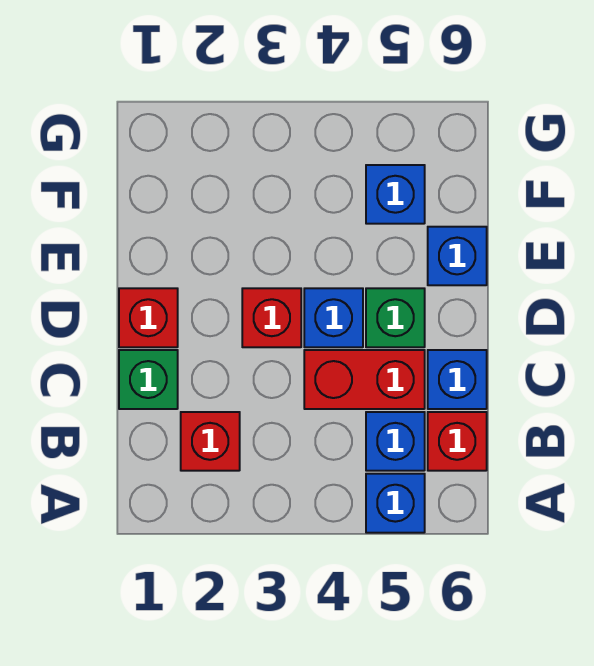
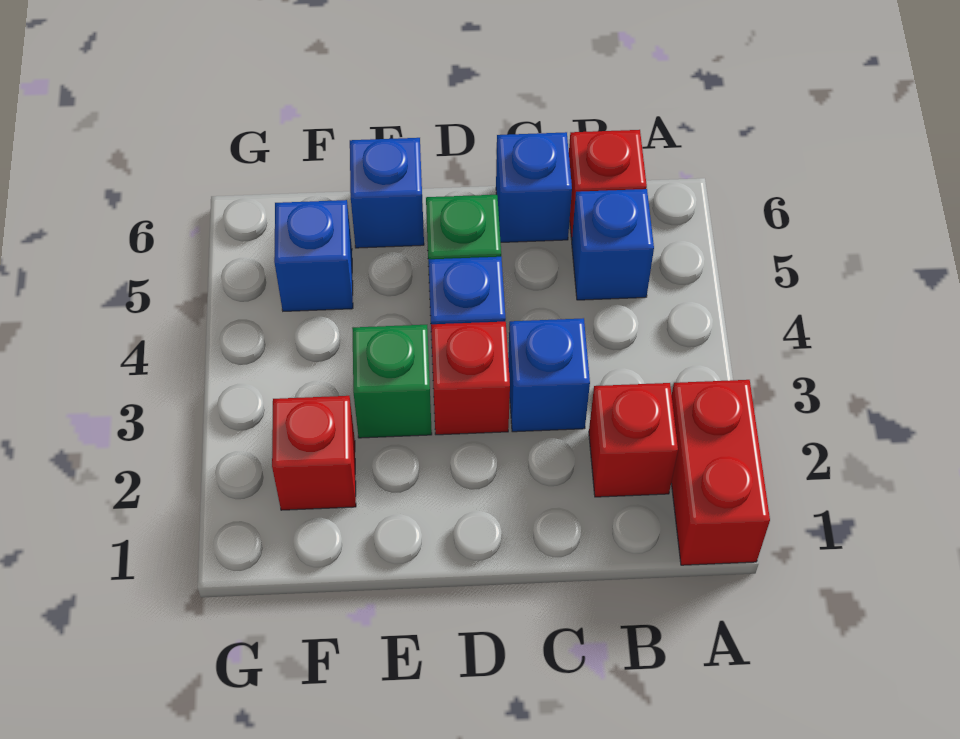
blue brick A5 level 1 -> blue brick C3 level 1
green brick C1 level 1 -> green brick E3 level 1
red brick C4:C5 level 1 -> red brick A1:A2 level 1
red brick D1 level 1 -> red brick F2 level 1

